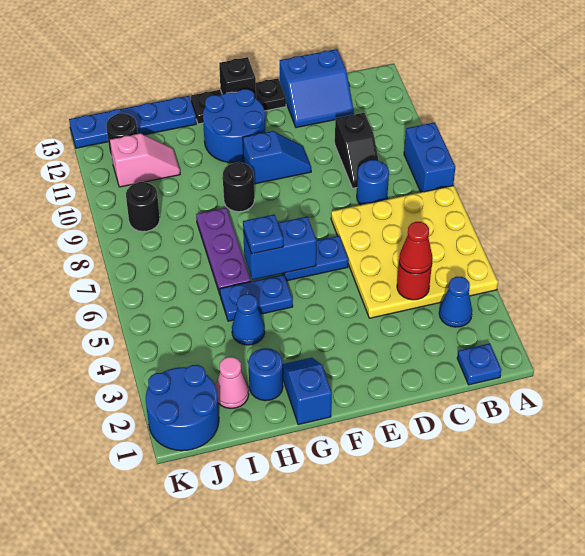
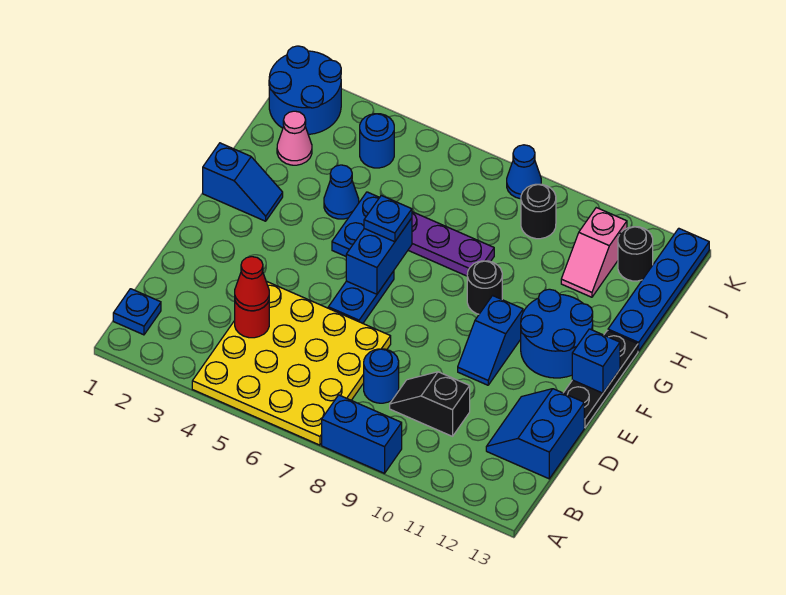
blue cone B3 level 1 -> blue cone K8 level 1
black brick F13 level 2 -> blue brick F13 level 2
blue round brick H2 level 1 -> blue round brick J4 level 1

